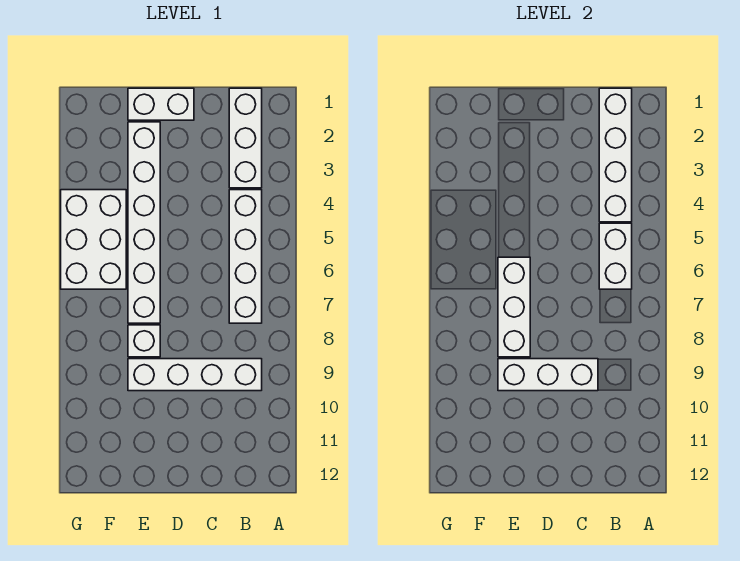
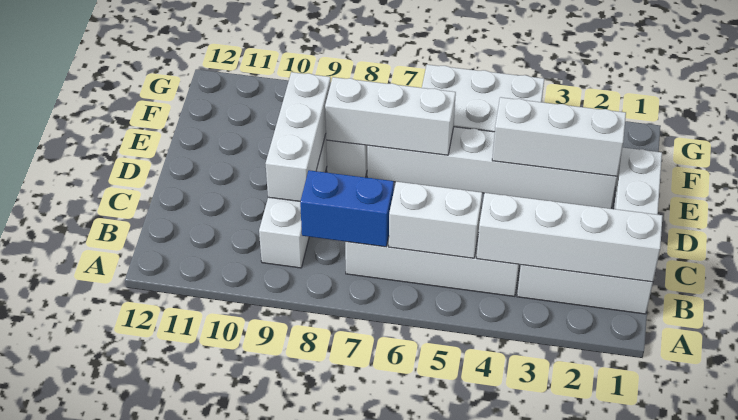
none -> blue brick B7:B8 level 2
none -> white brick E2:E4 level 2

